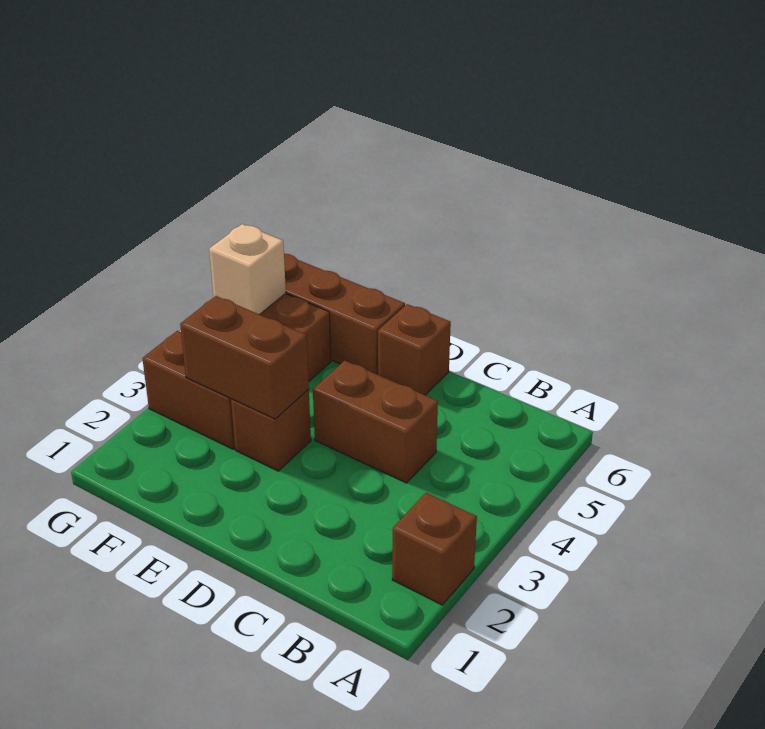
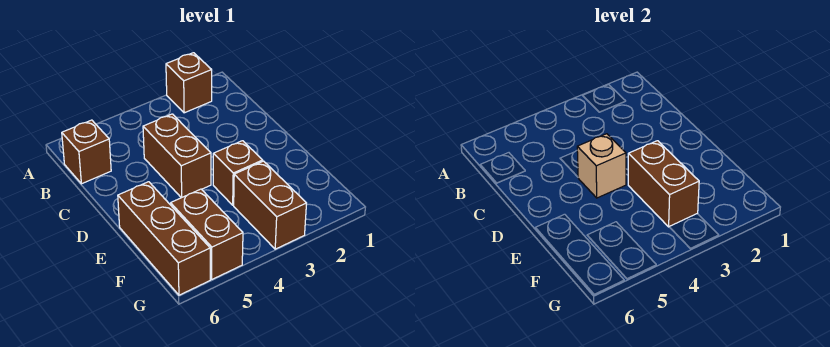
brown brick D6 level 1 -> brown brick B6 level 1
tan brick G5 level 2 -> tan brick D4 level 2

